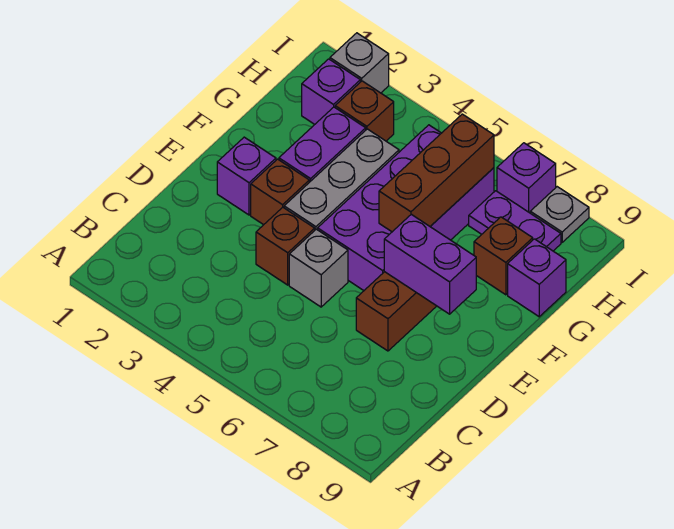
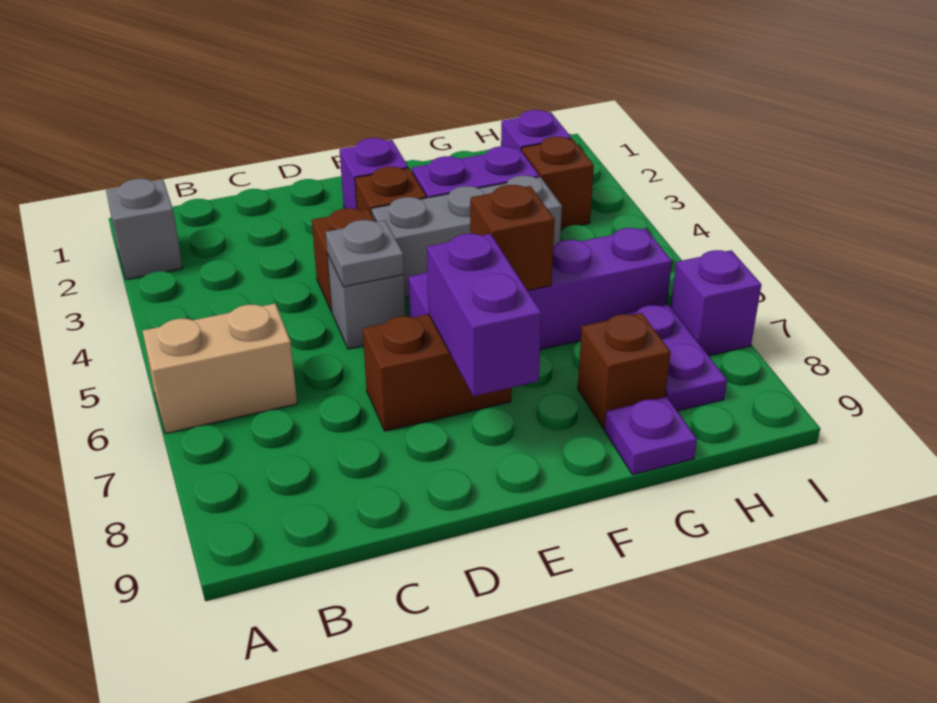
none -> tan brick A6:B6 level 1
purple brick E5:H6 level 1 -> purple brick E6:H6 level 1
brown brick F6:H6 level 2 -> brown brick F6 level 2
purple brick G9 level 1 -> purple plate G9 level 1
grey brick I2 level 1 -> grey brick A2 level 1
grey plate I8 level 1 -> grey plate D5 level 2

